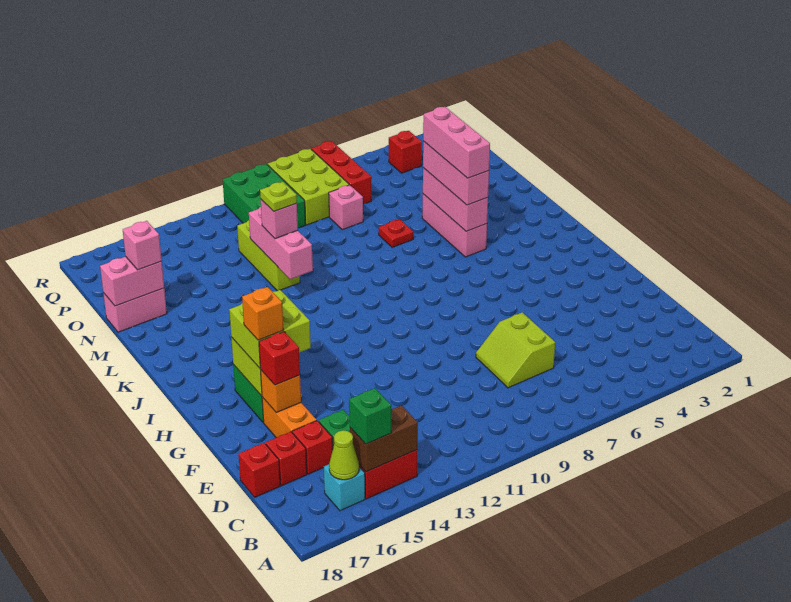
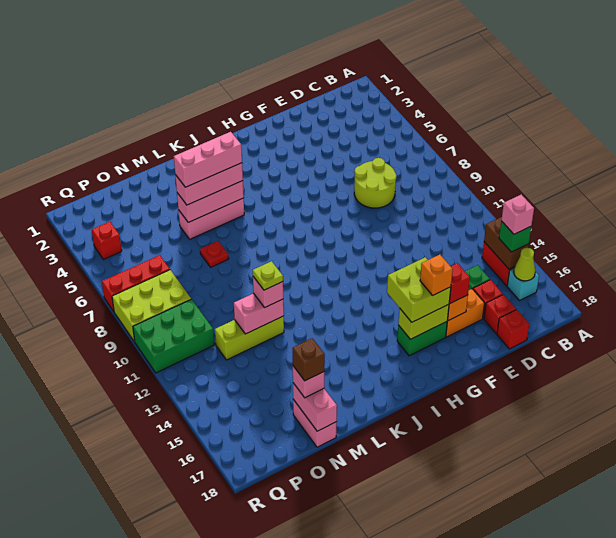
lime slope D7:E8 level 1 top 7 -> lime round brick D7:E8 level 1
pink brick L12:N12 level 2 -> pink brick M12:N12 level 2
none -> brown brick N17 level 4
pink brick O8 level 1 -> pink brick B15 level 4

